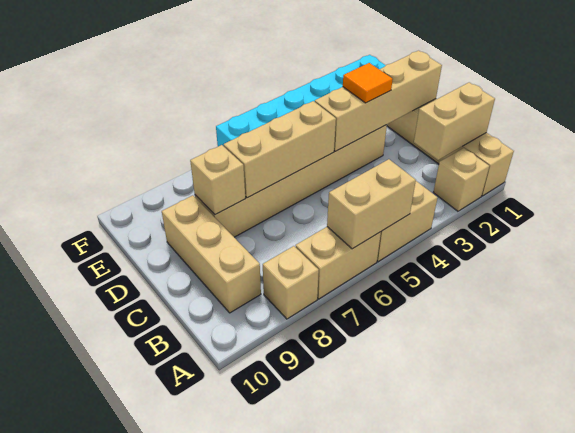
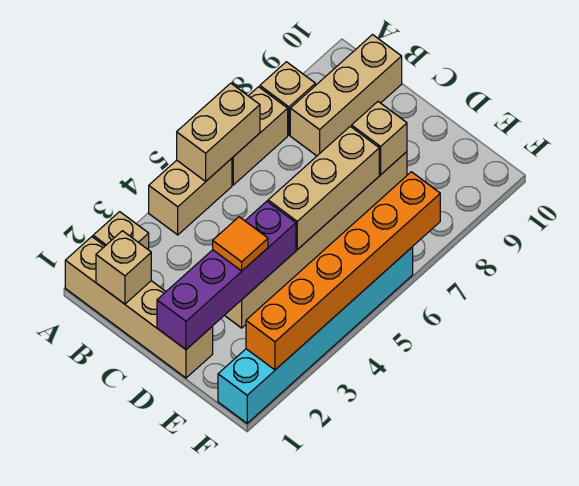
tan brick B1:B2 level 2 -> tan brick B1 level 2
tan brick B9:D9 level 1 -> tan brick B8:B10 level 1
tan brick D1:D4 level 2 -> purple brick D1:D4 level 2
none -> orange brick F2:F7 level 2

